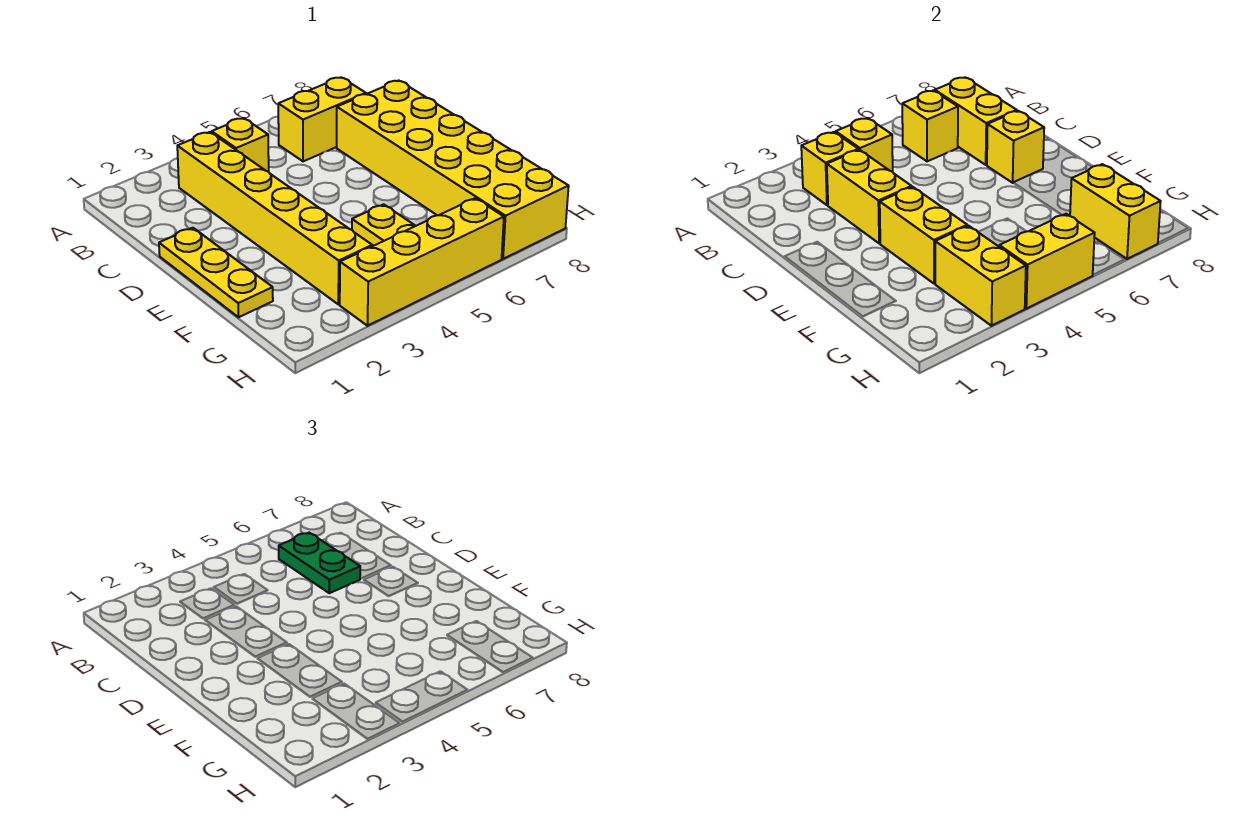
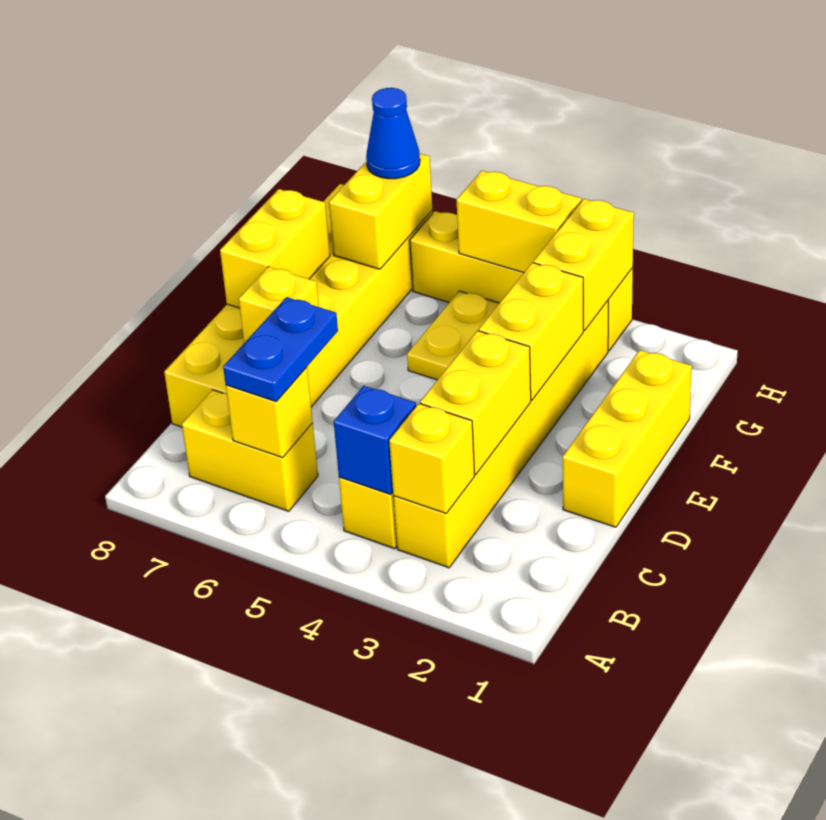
yellow brick B4 level 2 -> blue brick B4 level 2
green plate B6:C6 level 3 -> blue plate B6:C6 level 3
yellow brick B7:C7 level 2 -> yellow brick E8:F8 level 2
yellow plate D1:F1 level 1 -> yellow brick D1:F1 level 1
none -> blue cone H7 level 3

